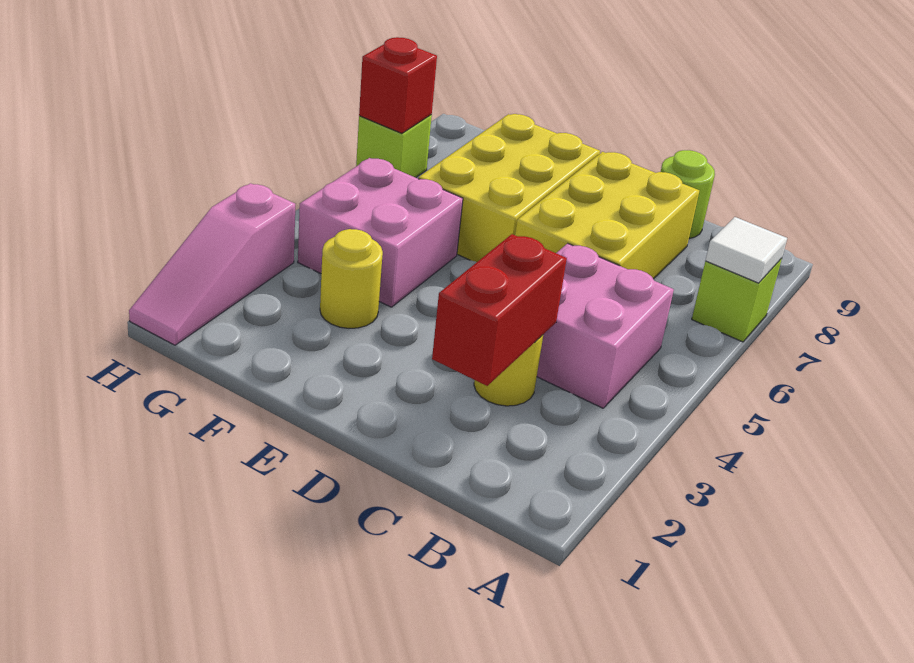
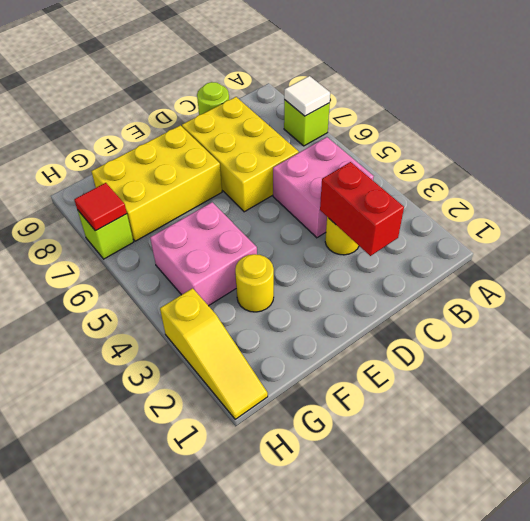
yellow brick E6:F8 level 1 -> yellow brick E7:G8 level 1
pink slope H1:H3 level 1 top 3 -> yellow slope H1:H3 level 1 top 3
red brick H7 level 2 -> red tile H7 level 2

